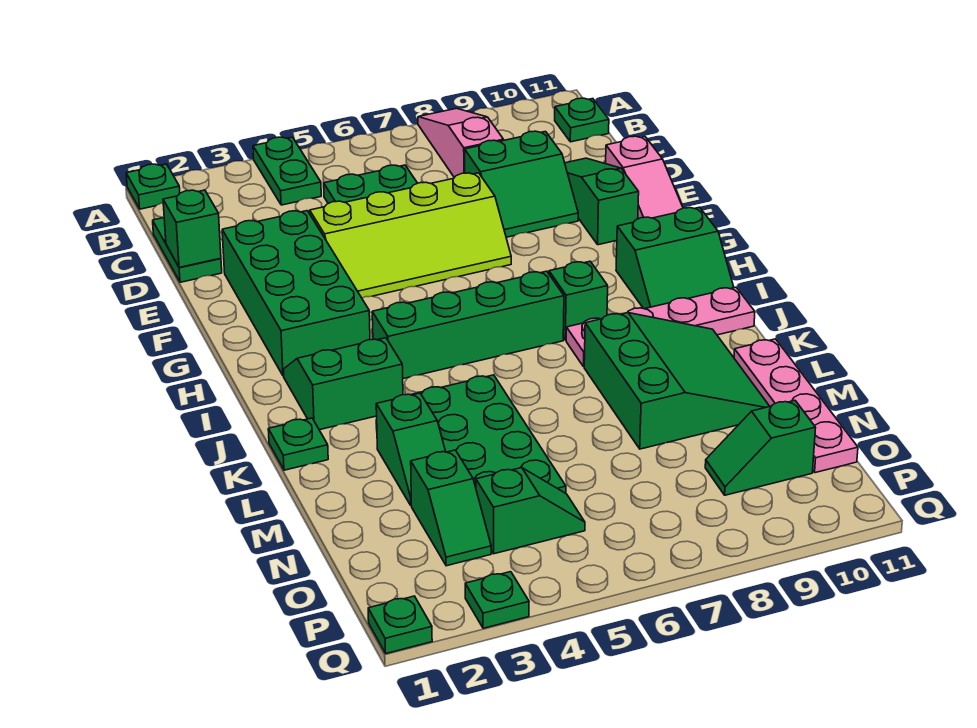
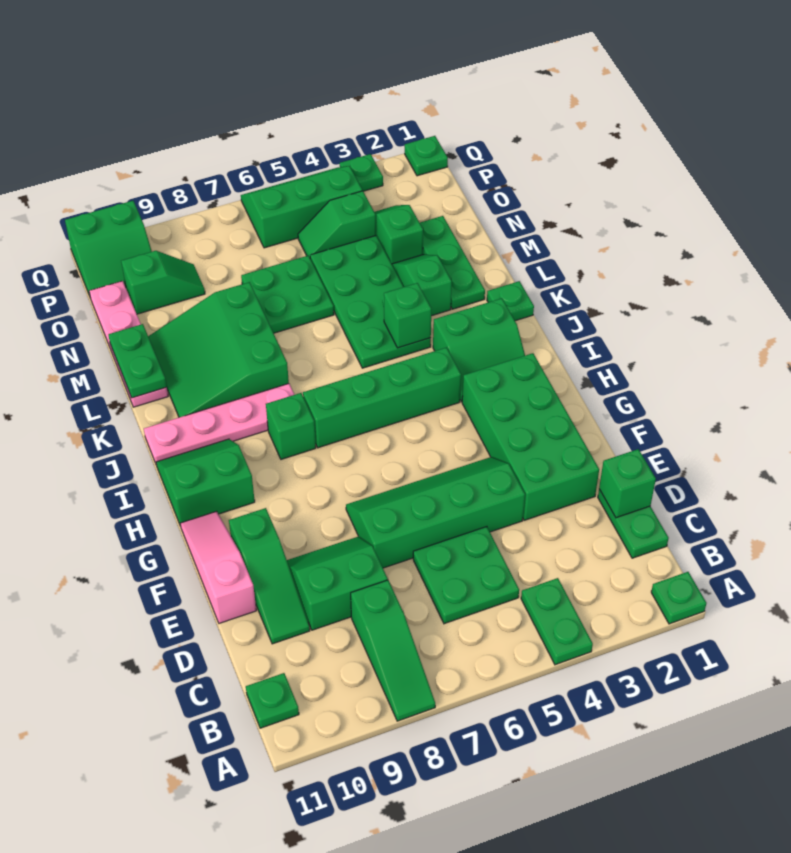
pink slope A8:C8 level 1 top C -> green slope A8:C8 level 1 top C
lime slope E4:F7 level 1 top E -> green slope E4:F7 level 1 top E
none -> green brick K4 level 2
none -> green plate L2:N2 level 1
none -> green plate L11:M11 level 2
none -> green plate M6:N7 level 1
none -> green slope P4:Q6 level 1 top P
none -> green slope P10:Q11 level 1 top Q

